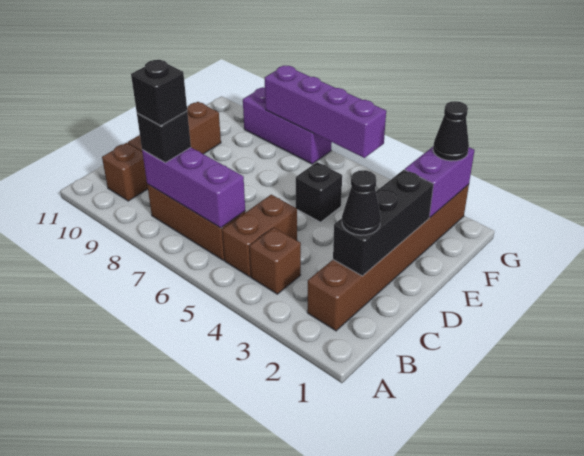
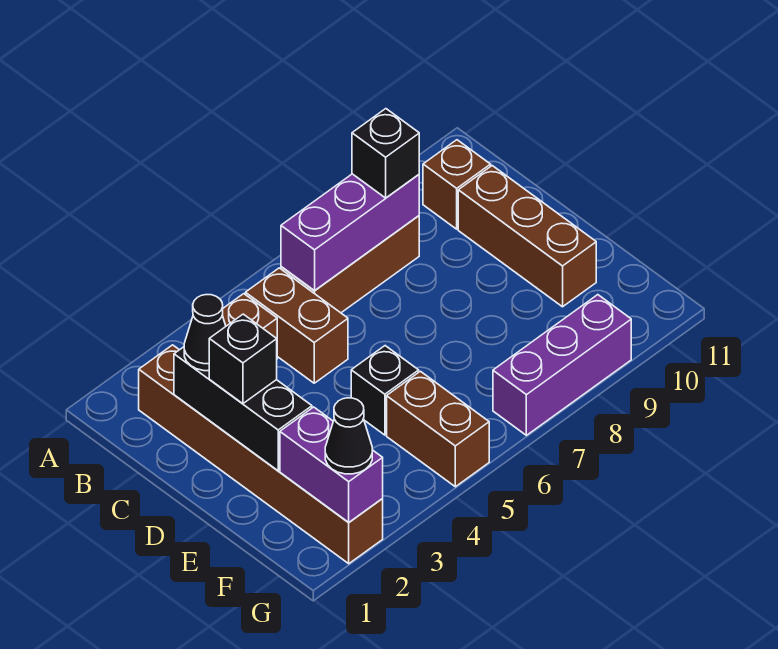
black brick B8 level 4 -> black brick D2 level 3
none -> brown brick F5:G5 level 1
purple brick G5:G8 level 2 -> none

